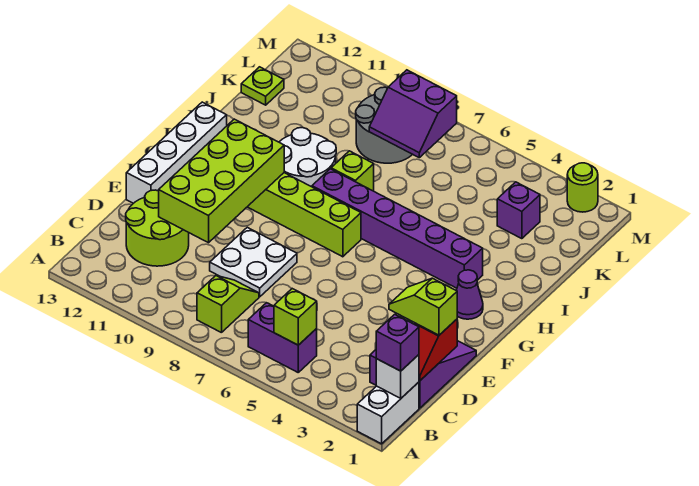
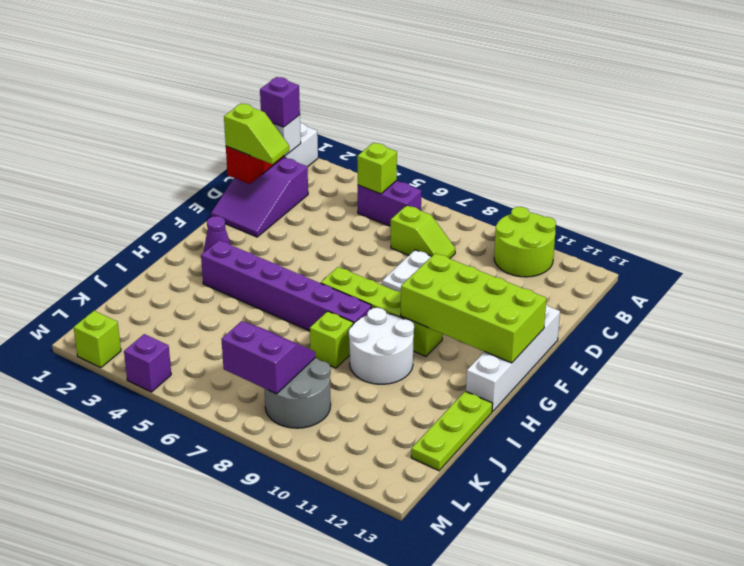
lime slope B8:C8 level 1 top B -> lime slope C7:C8 level 1 top 7
lime round brick C11:D12 level 1 -> lime round brick A10:B11 level 1
lime brick D10:G11 level 2 -> lime brick F10:G13 level 2
purple brick K3 level 1 -> purple brick M4 level 1
lime plate K13 level 1 -> lime plate I13:K13 level 1
lime round brick M2 level 1 -> lime brick M2 level 1

